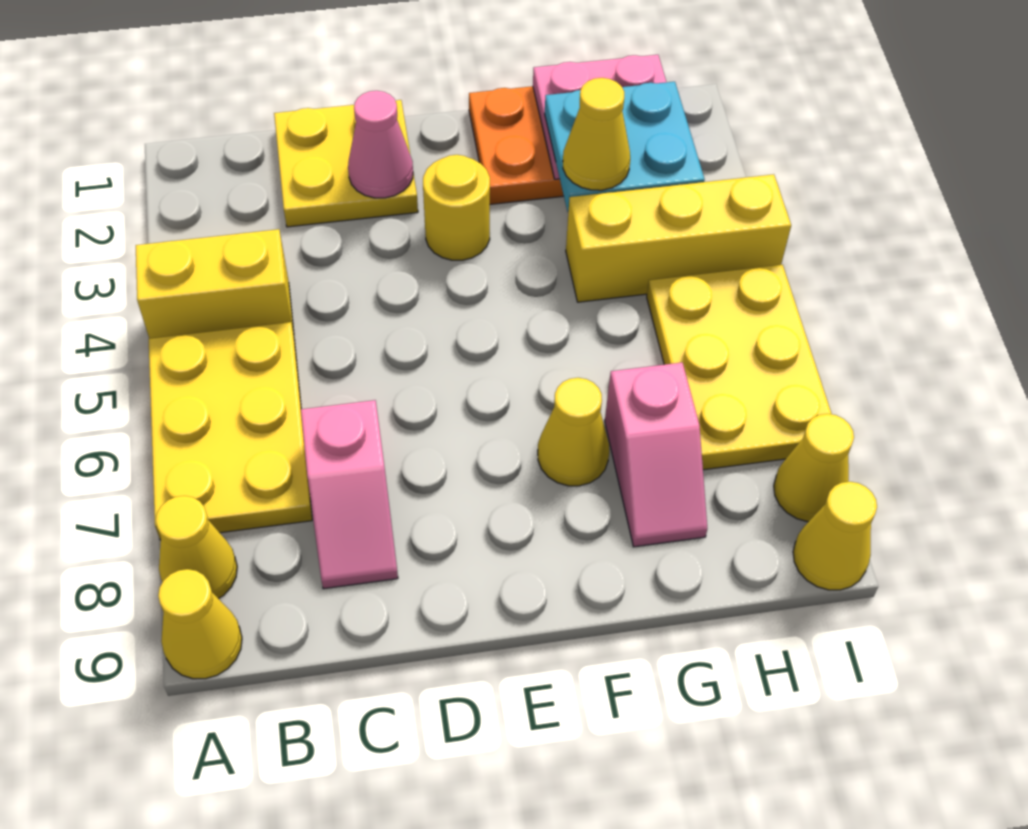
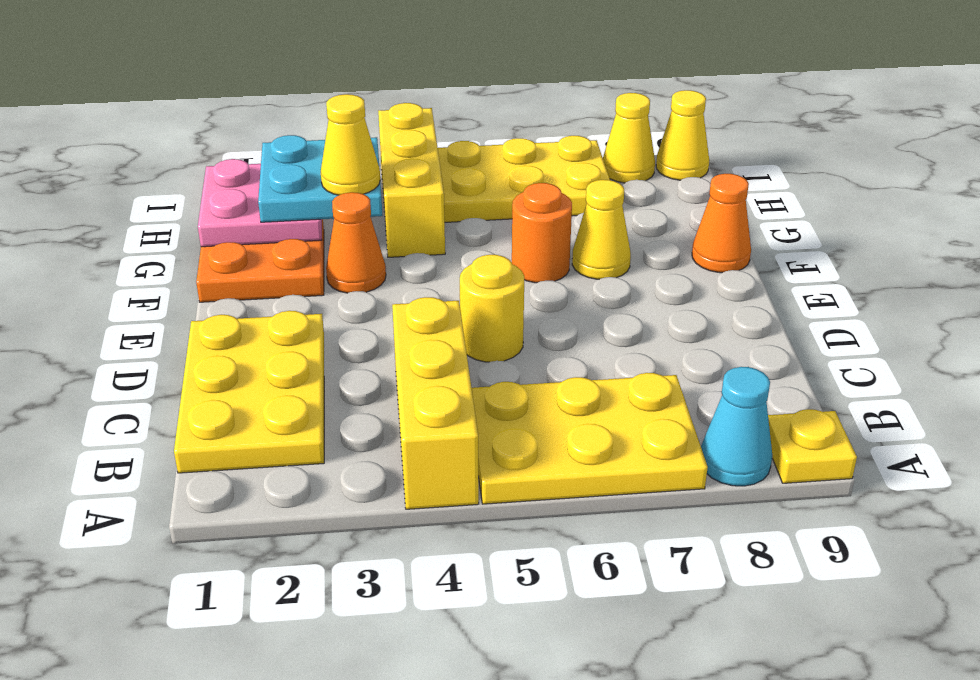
yellow brick A4:B4 level 1 -> yellow brick A4:C4 level 1
yellow cone A8 level 1 -> cyan cone A8 level 1
yellow cone A9 level 1 -> yellow plate A9 level 1
yellow plate C1:D2 level 1 -> yellow plate B1:D2 level 1
pink slope C7:C8 level 1 top 7 -> none
pink cone D2 level 2 -> none
yellow round brick E3 level 1 -> yellow round brick D5 level 1
none -> orange cone F3 level 1
none -> orange round brick F6 level 1
none -> orange cone F9 level 1
pink slope G7:G8 level 1 top 7 -> none

